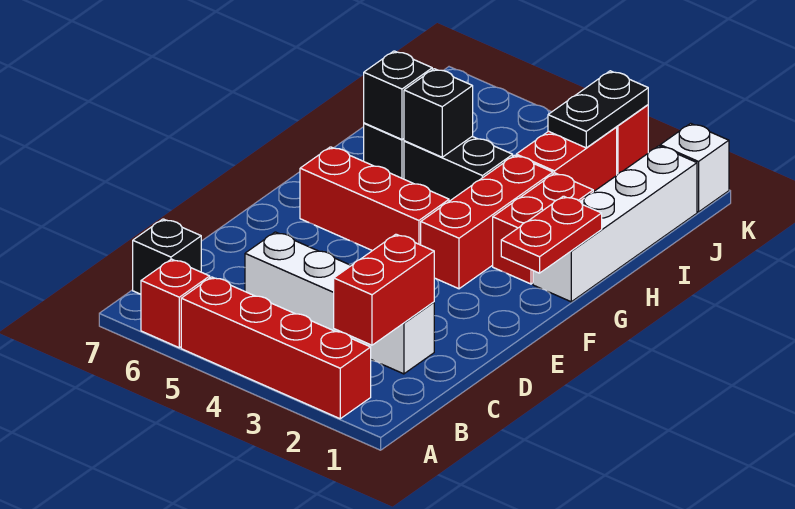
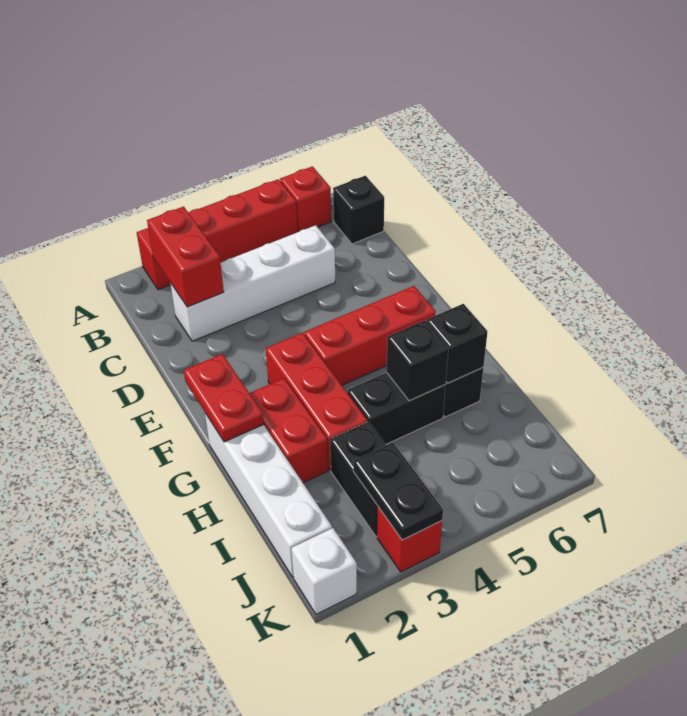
red brick I3:J3 level 1 -> black brick I3:J3 level 1

